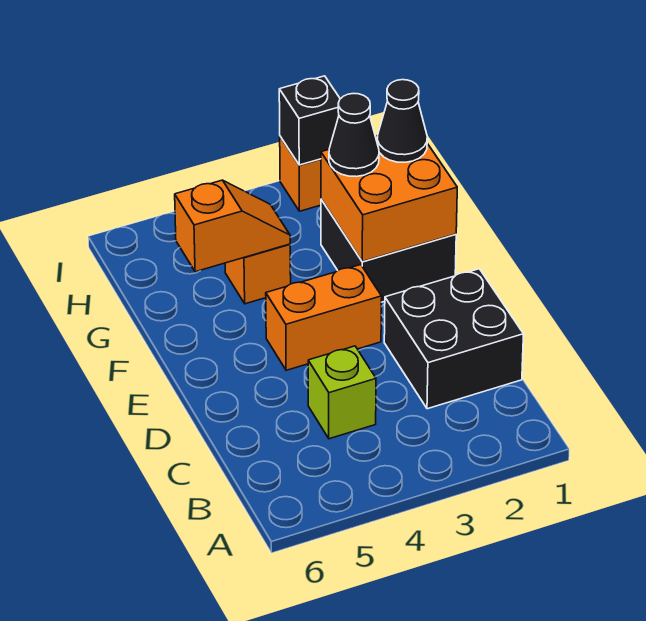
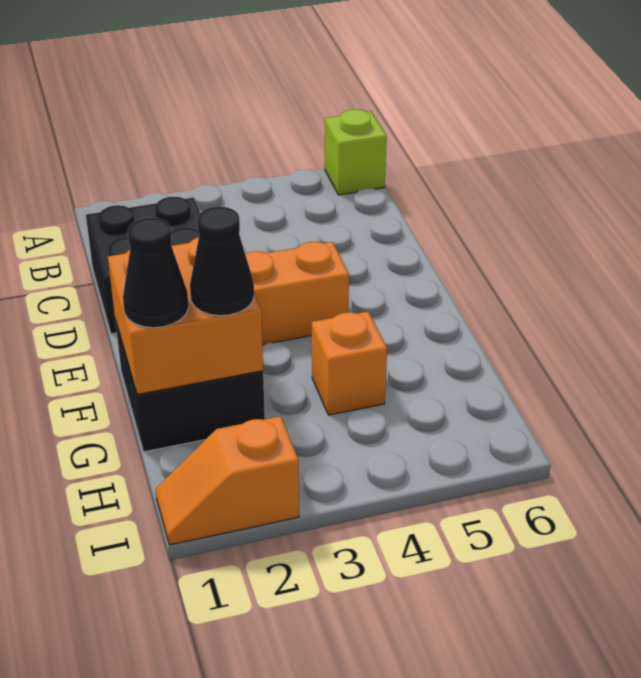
lime brick C4 level 1 -> lime brick A6 level 1
orange slope G4:G5 level 2 top 5 -> none
black brick I2 level 2 -> none

